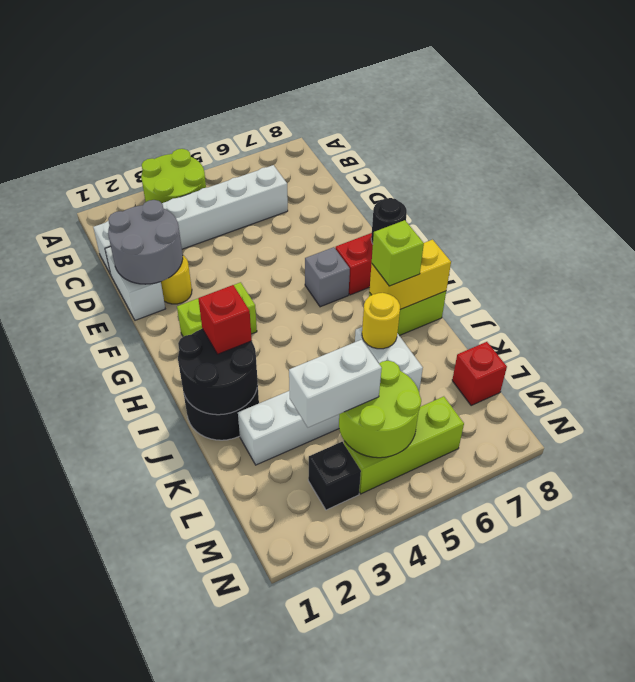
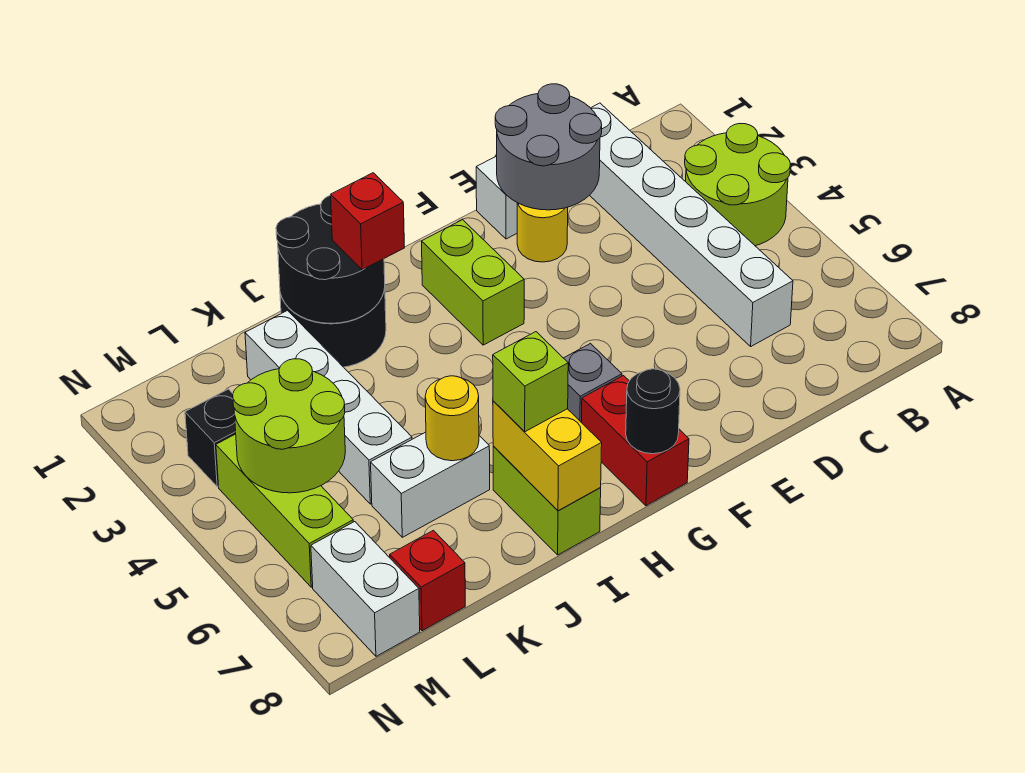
white brick L3:L4 level 3 -> white brick M7:M8 level 1

